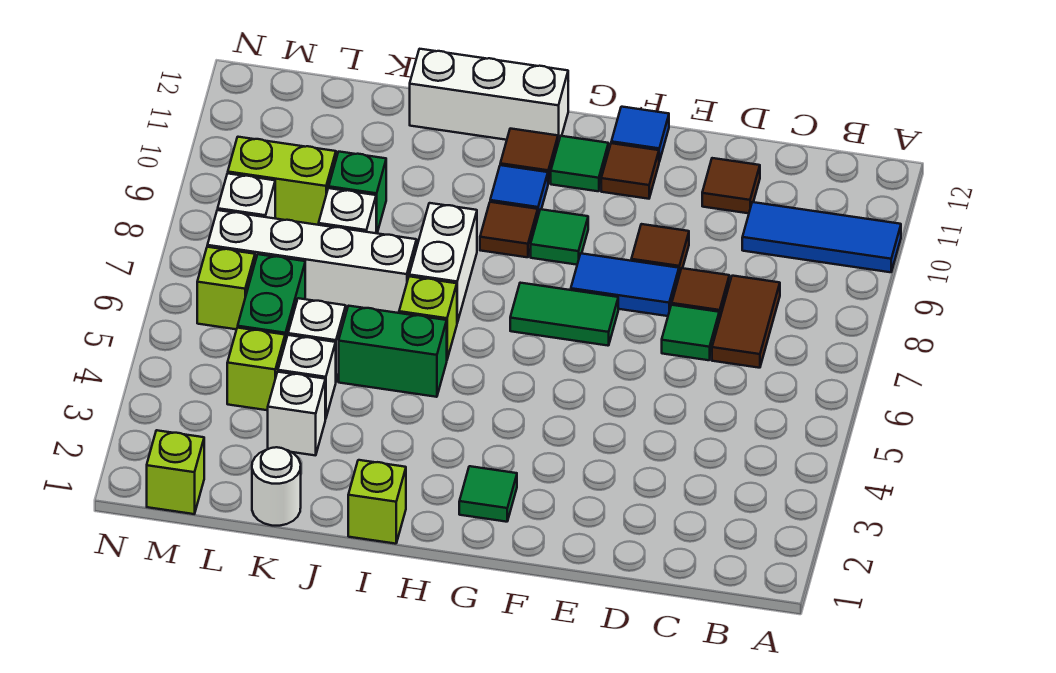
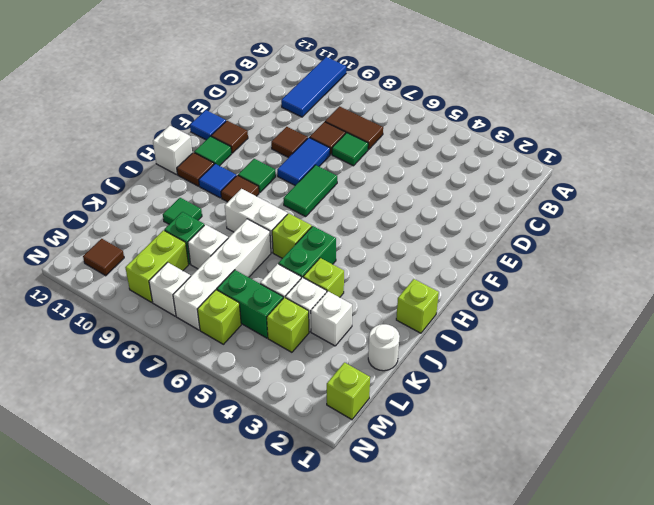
brown tile D11 level 1 -> brown tile M11 level 1
green tile G2 level 1 -> green tile J10 level 1
white brick H12:J12 level 1 -> white brick H12 level 1
none -> lime brick J4 level 1

